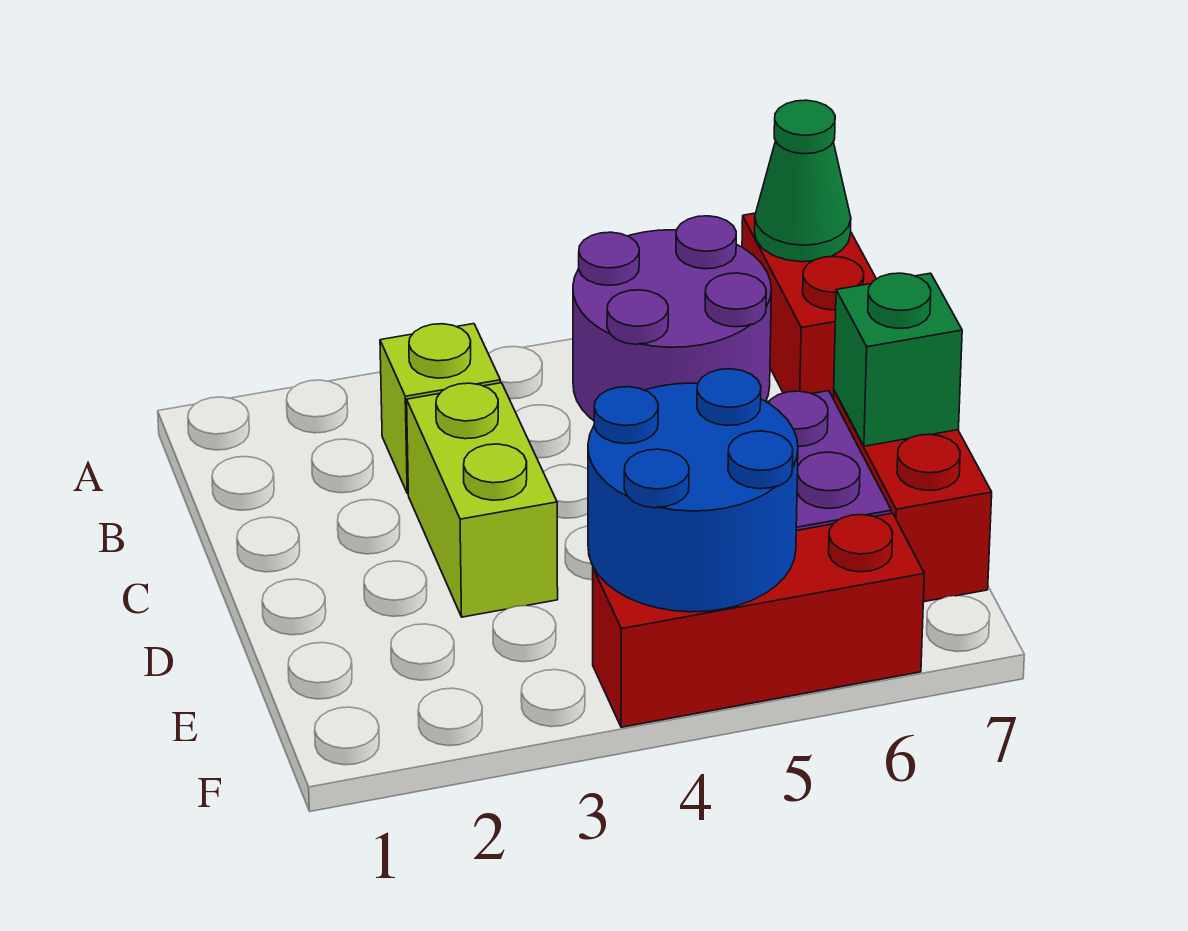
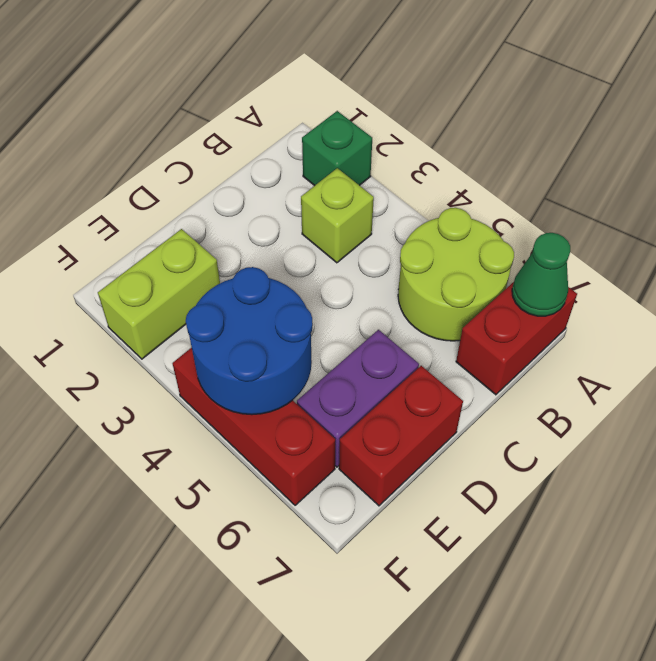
purple round brick A5:B6 level 1 -> lime round brick A5:B6 level 1
lime brick C3:D3 level 1 -> lime brick E2:F2 level 1
green brick D7 level 2 -> green brick A2 level 1

